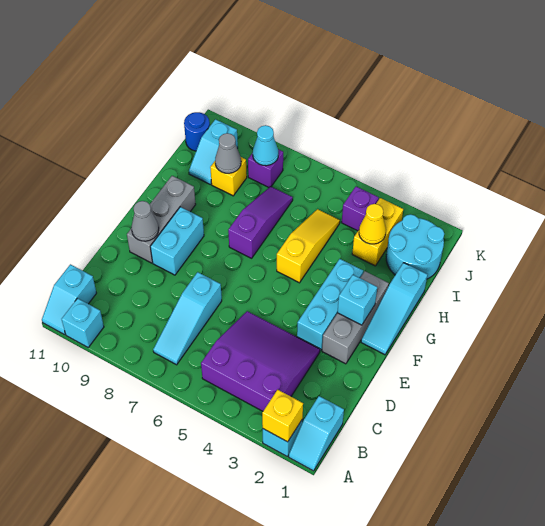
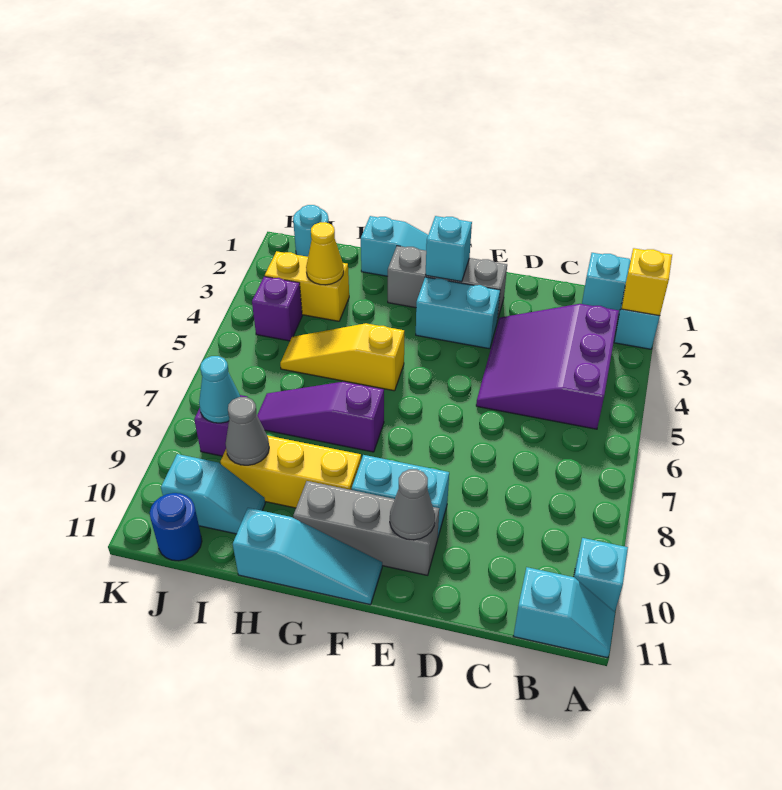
cyan slope B7:D7 level 1 top D -> cyan slope F11:H11 level 1 top H
cyan brick E3:G3 level 1 -> cyan brick E3:F3 level 1
cyan round brick I1:J2 level 1 -> cyan round brick J1 level 1
yellow brick I9 level 1 -> yellow brick G9:I9 level 1

